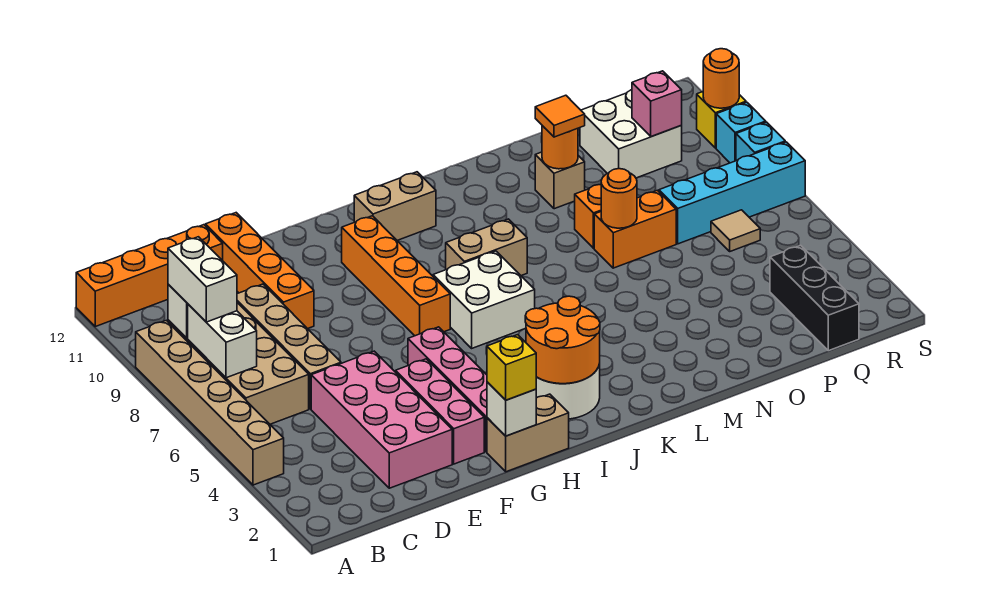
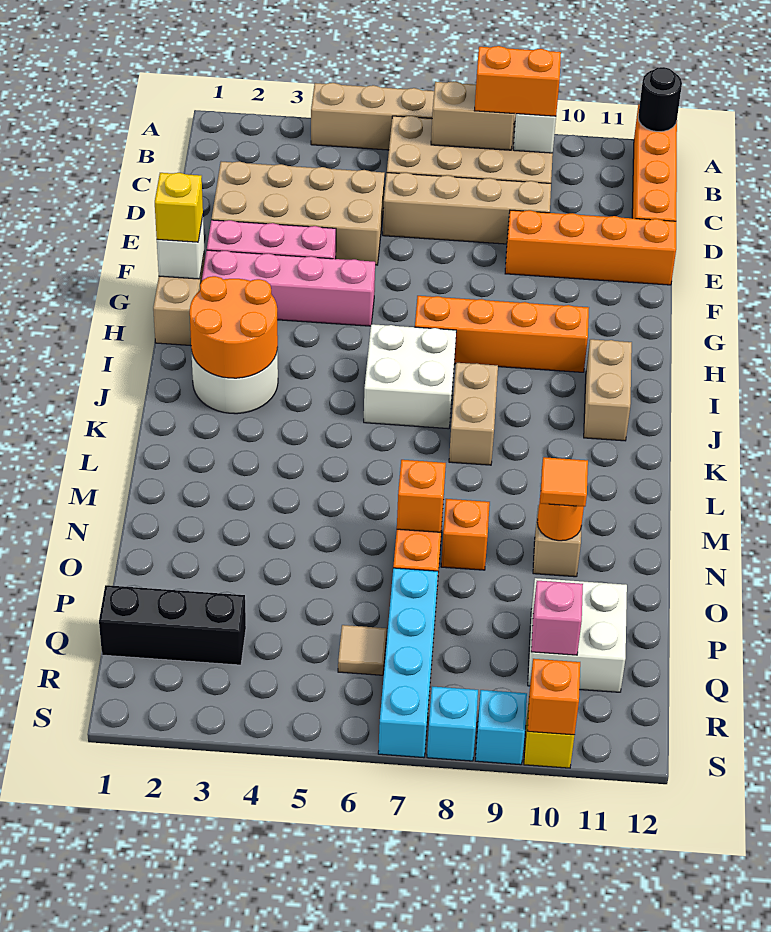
none -> black round brick A12 level 2
white brick B7:B8 level 2 -> tan brick B7:B8 level 2
white brick B8:B9 level 3 -> orange brick B8:B9 level 3
pink brick D2:E5 level 1 -> tan brick D2:E5 level 1
orange round brick N7 level 2 -> orange brick N7 level 2
orange round brick S10 level 2 -> orange brick S10 level 2

